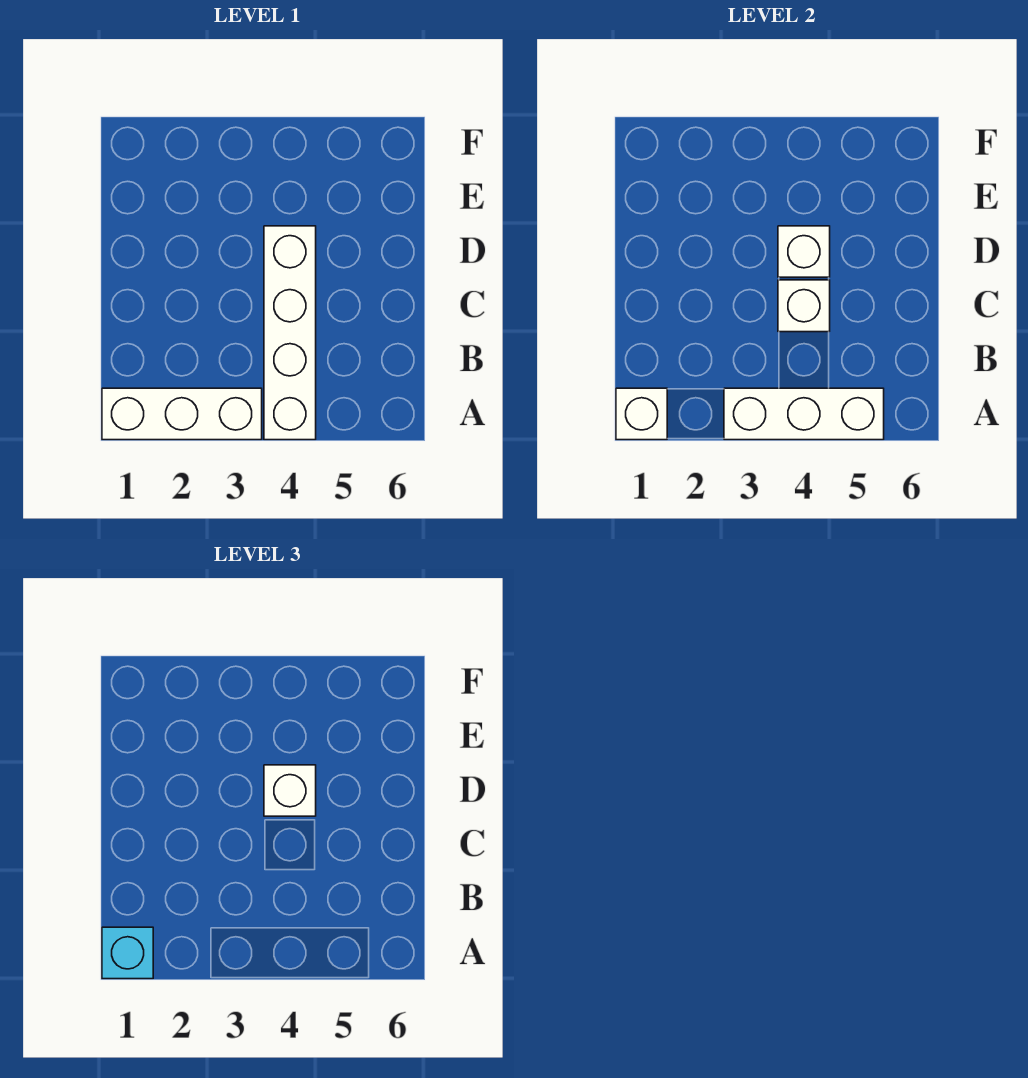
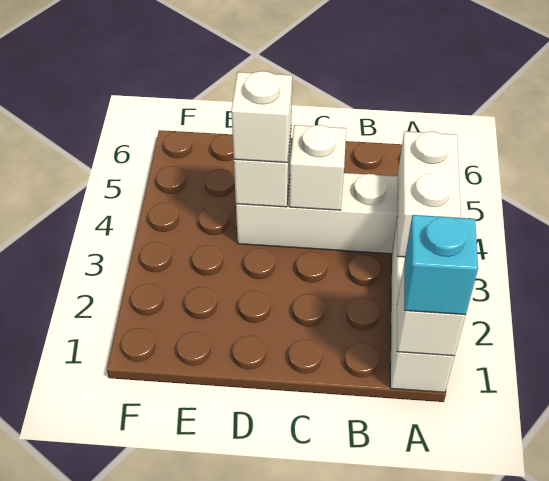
white brick A3:A5 level 2 -> white brick A3:A4 level 2

